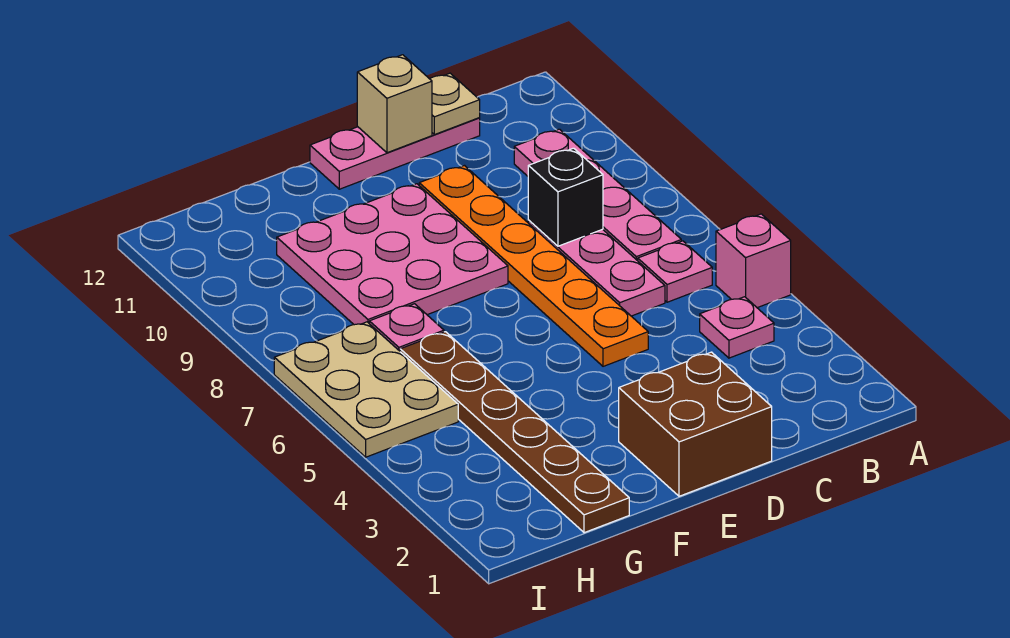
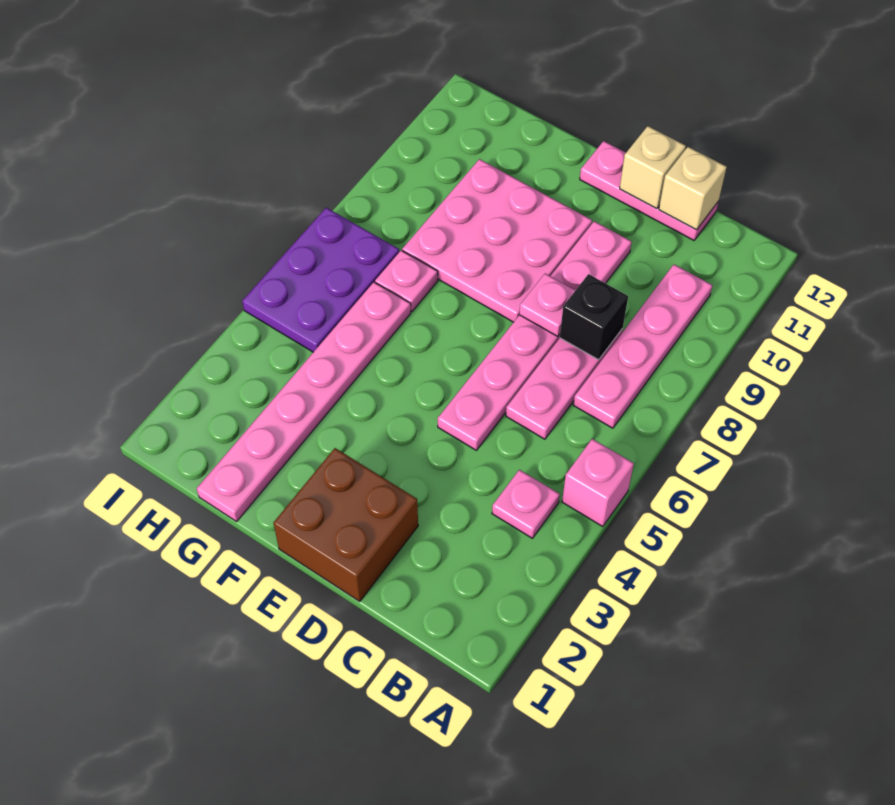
pink plate B6 level 1 -> pink plate D8 level 2
tan plate C12 level 2 -> tan brick C12 level 2
orange plate D5:D10 level 1 -> pink plate D5:D10 level 1
brown plate G1:G6 level 1 -> pink plate G1:G6 level 1
tan plate H5:I7 level 1 -> purple plate H5:I7 level 1

